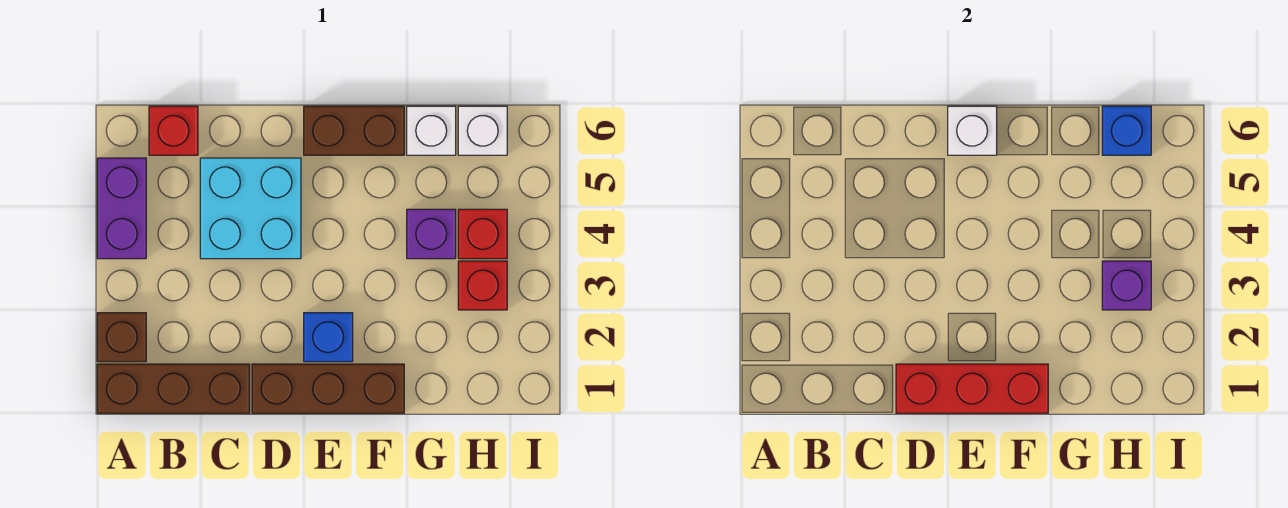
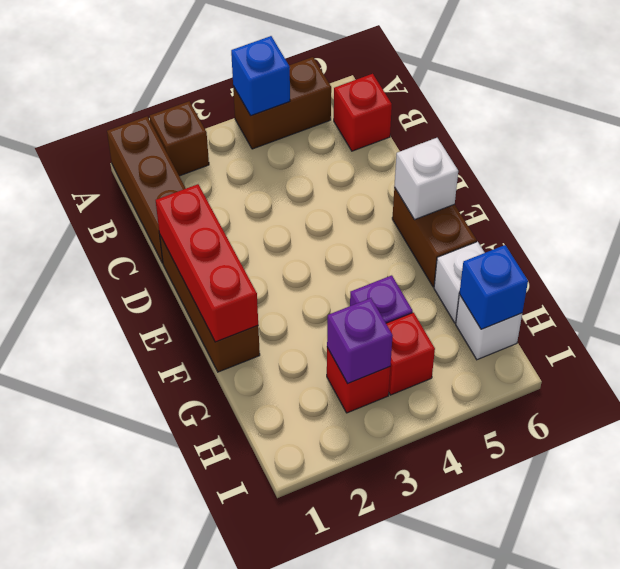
purple brick A4:A5 level 1 -> brown brick A4:A5 level 1
cyan brick C4:D5 level 1 -> none
blue brick E2 level 1 -> blue brick A4 level 2

